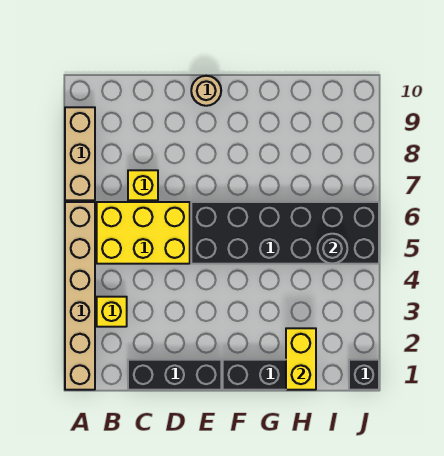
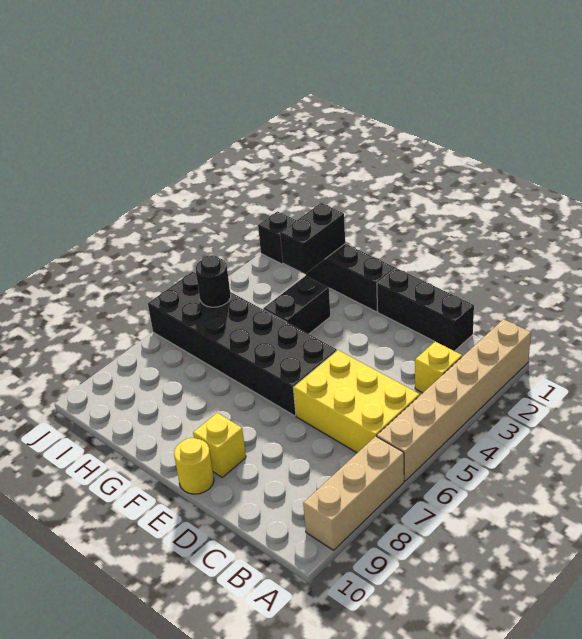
yellow brick C7 level 1 -> yellow brick E9 level 1
tan round brick E10 level 1 -> yellow round brick E10 level 1
none -> black brick G3:G4 level 1
yellow brick H1:H2 level 2 -> black brick H1:H2 level 2

